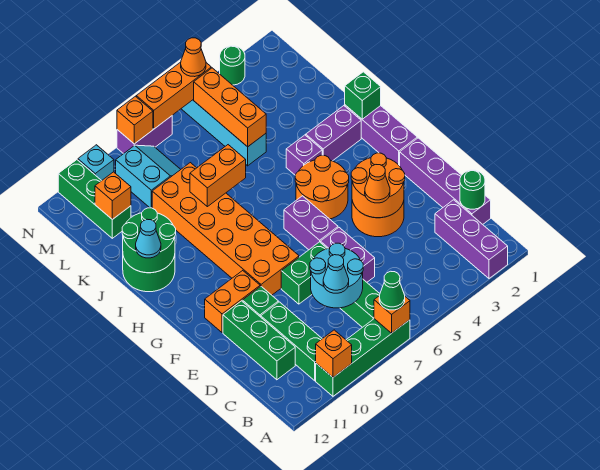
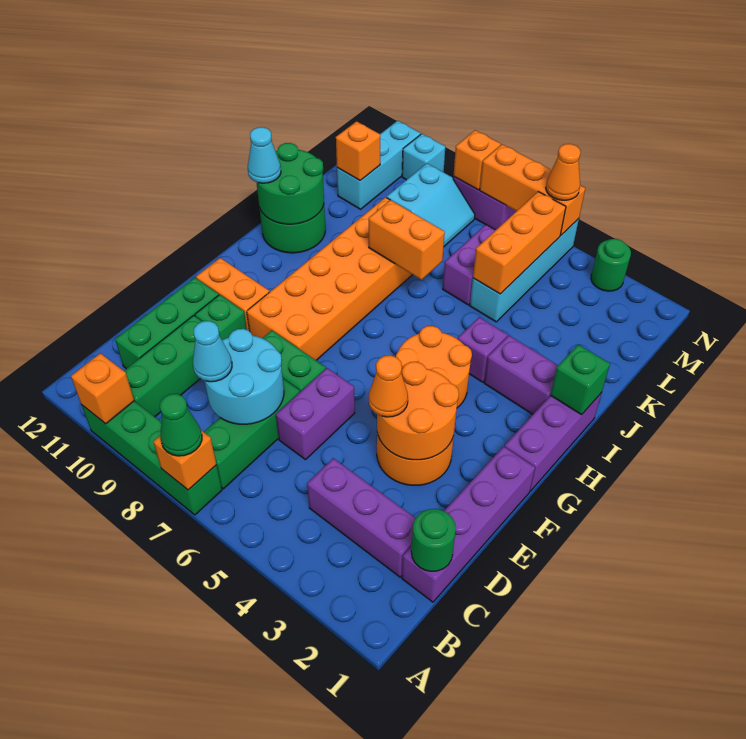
purple brick A2:C2 level 1 -> purple brick C2:C4 level 1
purple brick F6:G6 level 1 -> purple brick K6:L6 level 1
green brick L11:N11 level 1 -> cyan brick L11:N11 level 1

